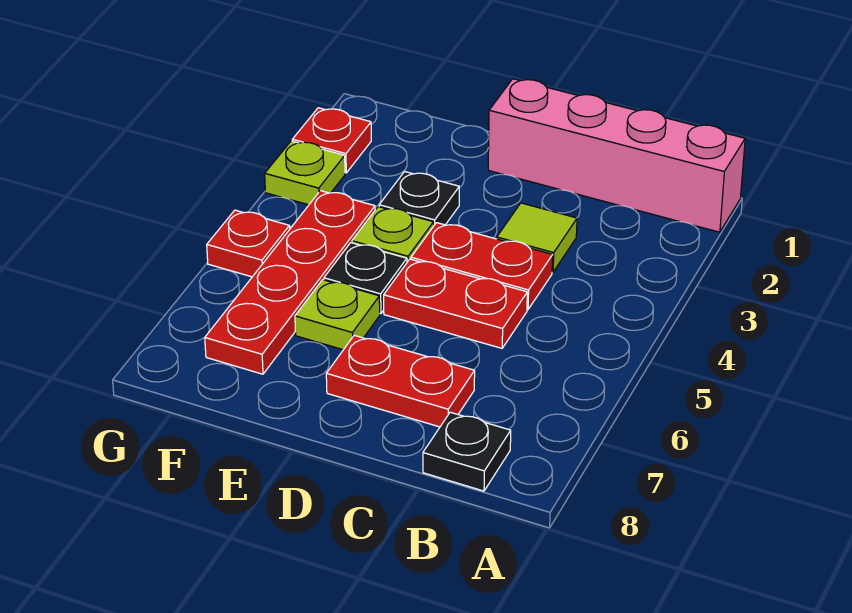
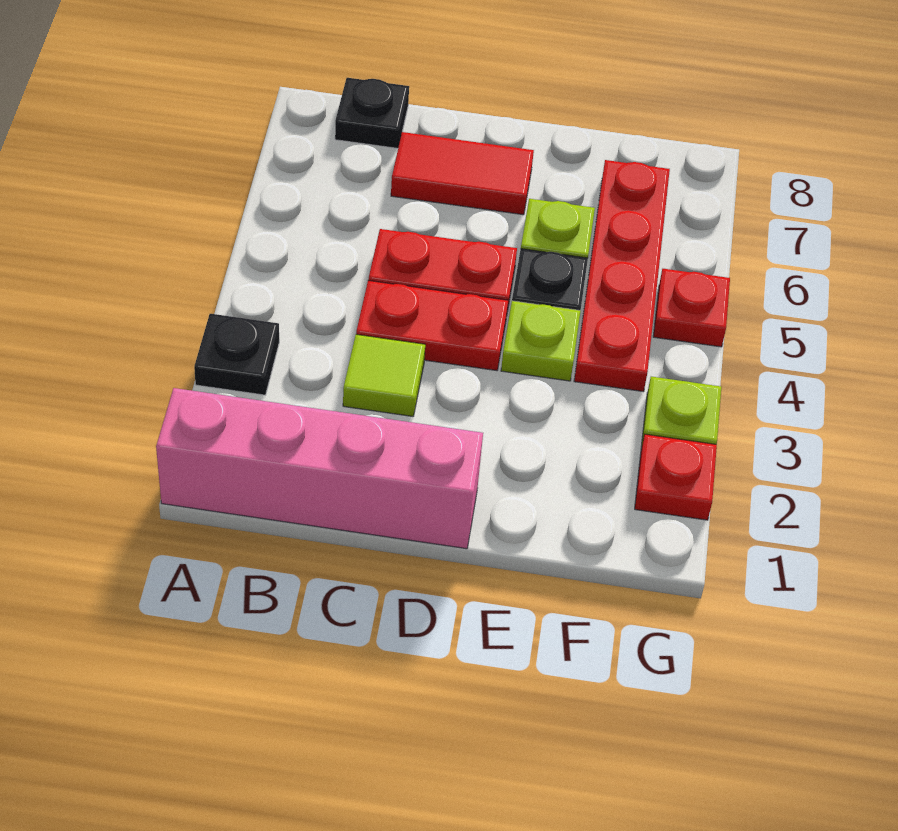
red plate C7:D7 level 1 -> red tile C7:D7 level 1
black plate E3 level 1 -> black plate A3 level 1

